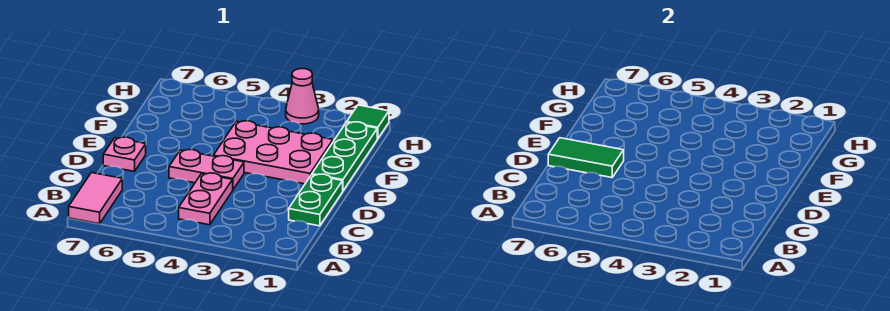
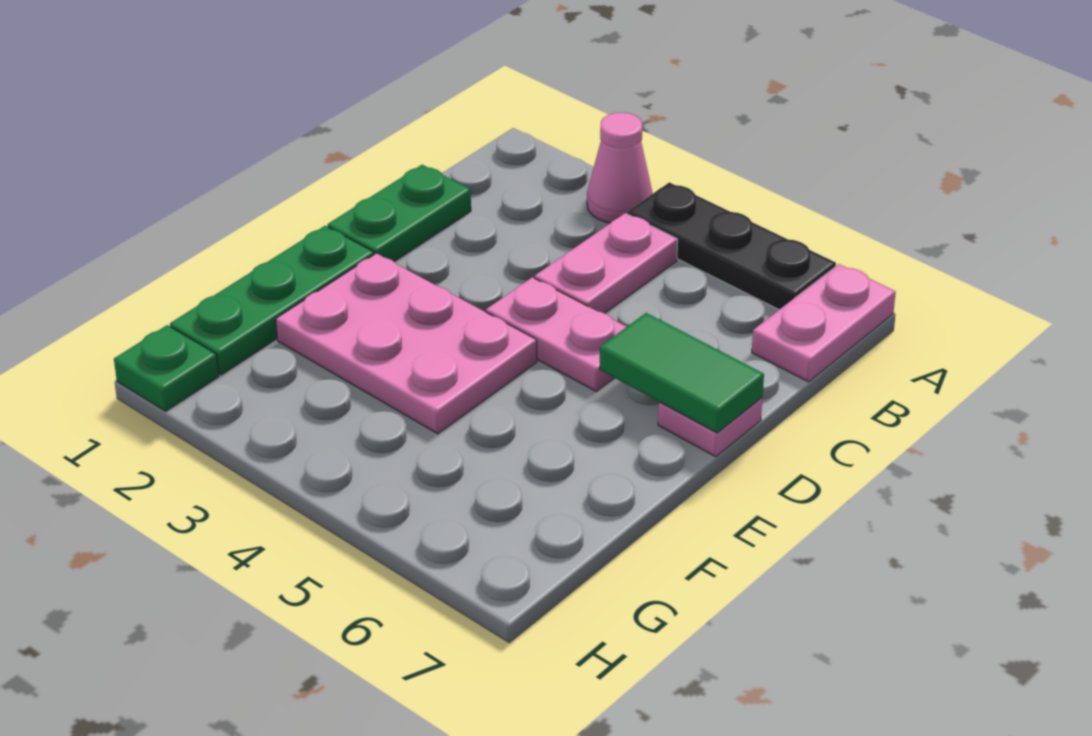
none -> black plate A4:A6 level 1
pink tile A7:B7 level 1 -> pink plate A7:B7 level 1
green tile H1 level 1 -> green plate H1 level 1
pink cone H3 level 1 -> pink cone A3 level 1

